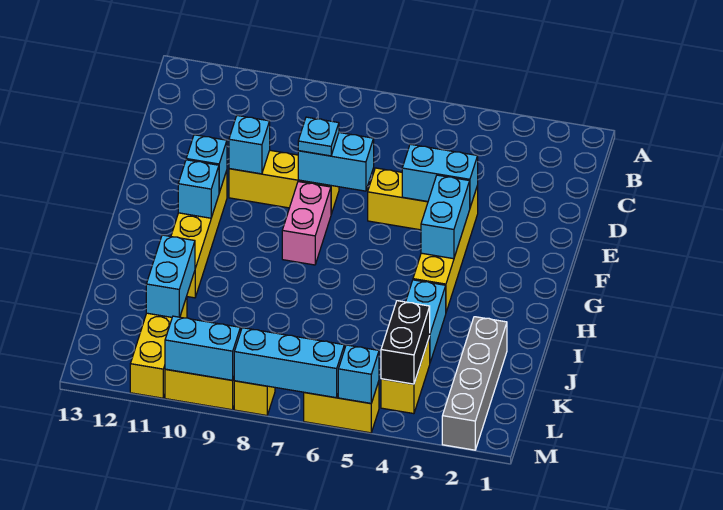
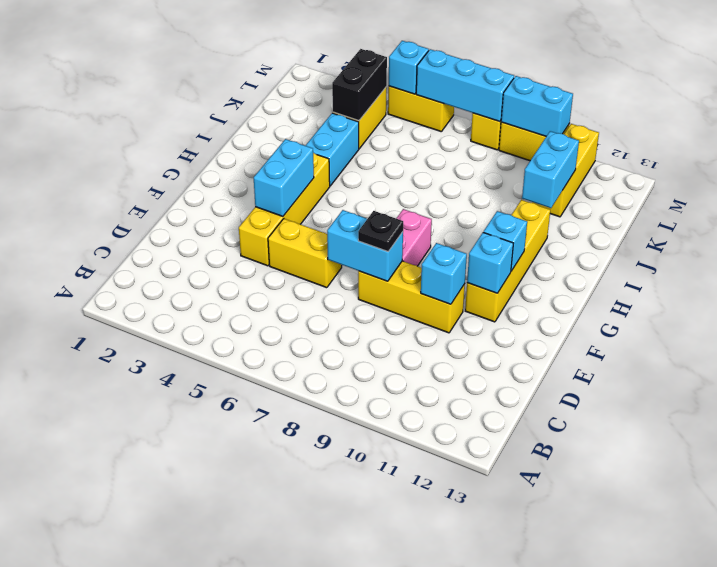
cyan brick E4:E5 level 2 -> none
cyan plate E8 level 3 -> black plate E8 level 3
grey brick J2:M2 level 1 -> none

